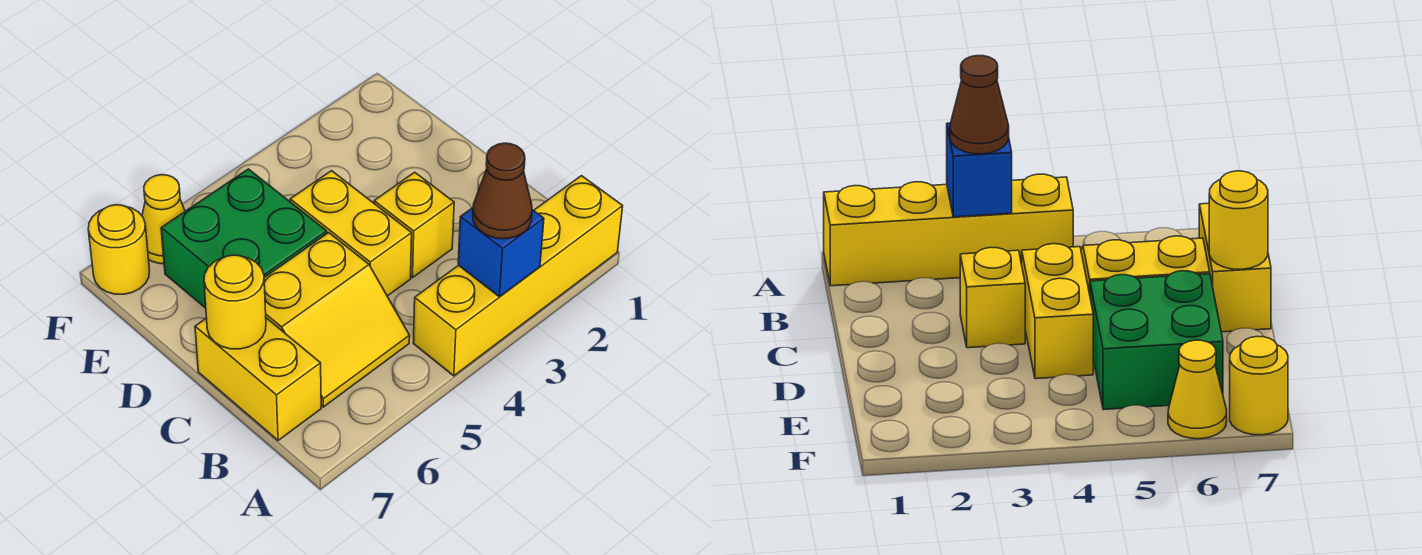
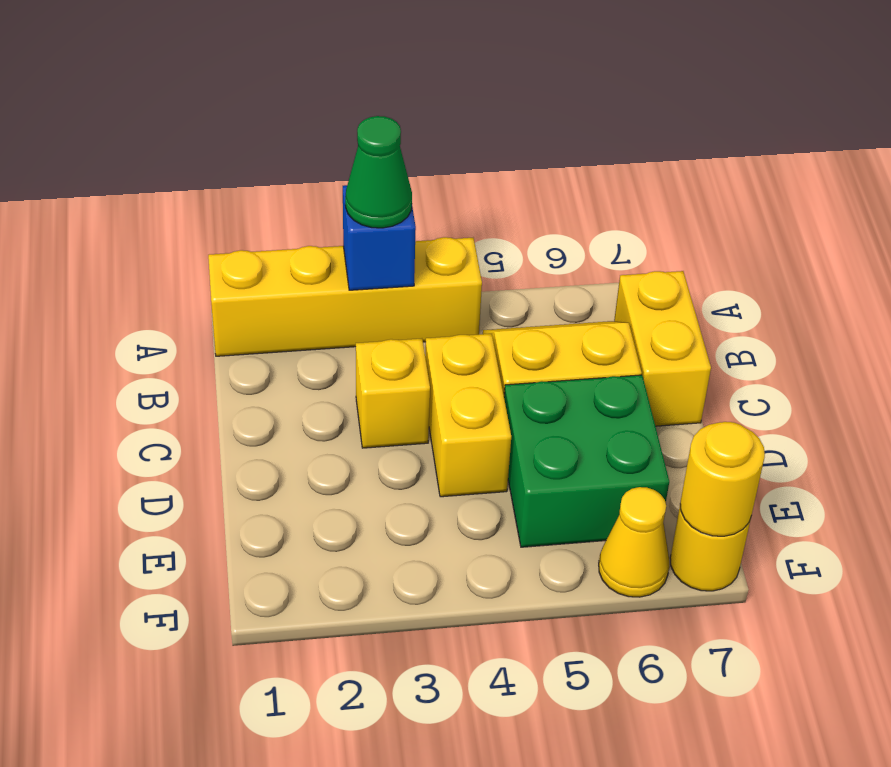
brown cone A3 level 3 -> green cone A3 level 3
yellow round brick C7 level 2 -> yellow round brick F7 level 2

